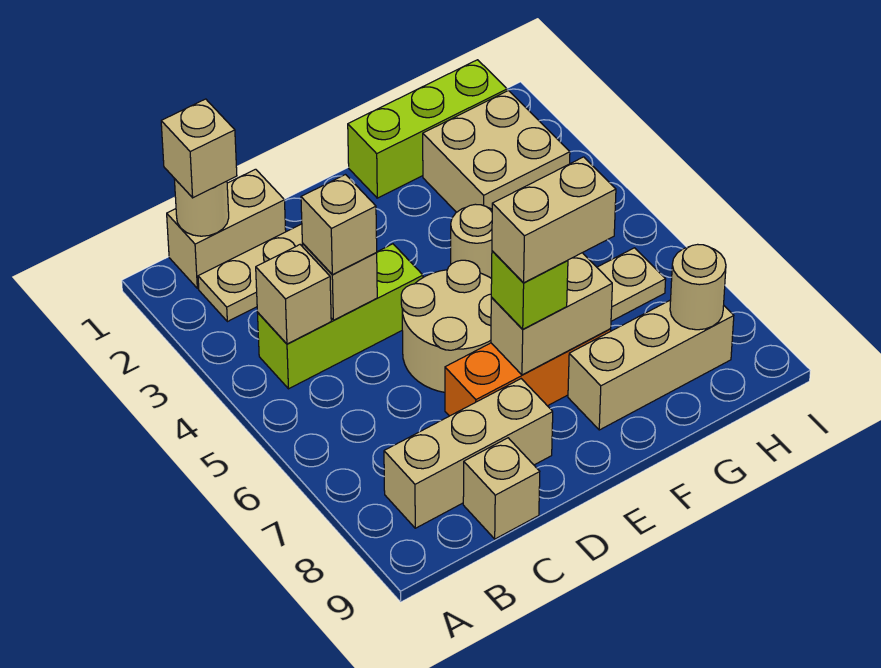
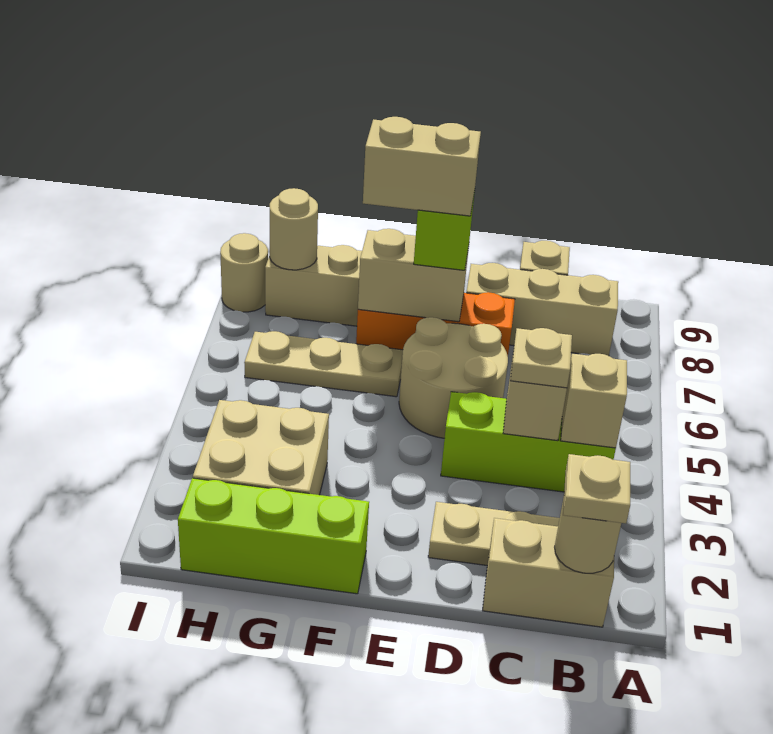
tan brick B1 level 3 -> tan plate B1 level 3
tan brick C4 level 3 -> tan plate C4 level 3
tan round brick F4 level 1 -> tan round brick I8 level 1

